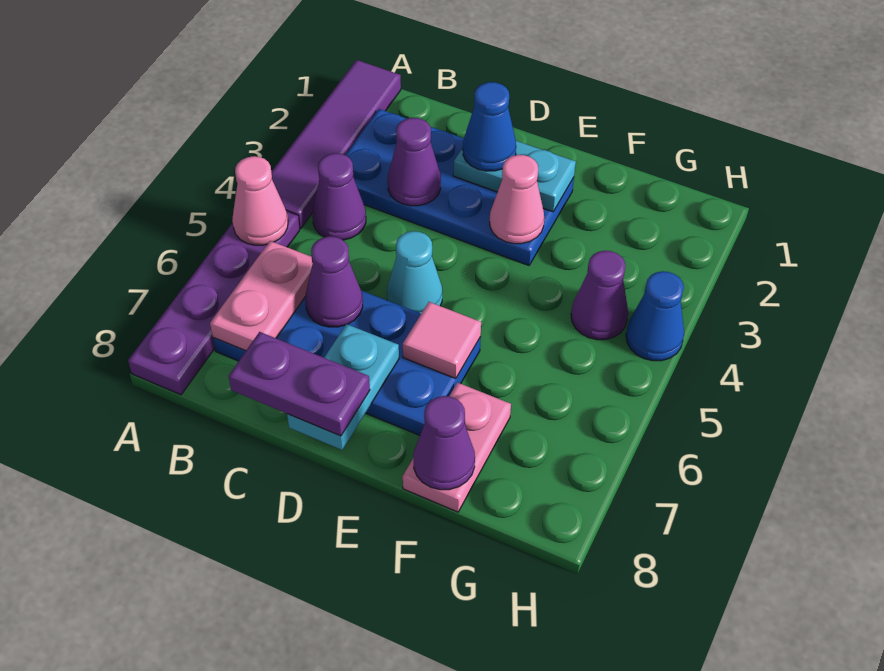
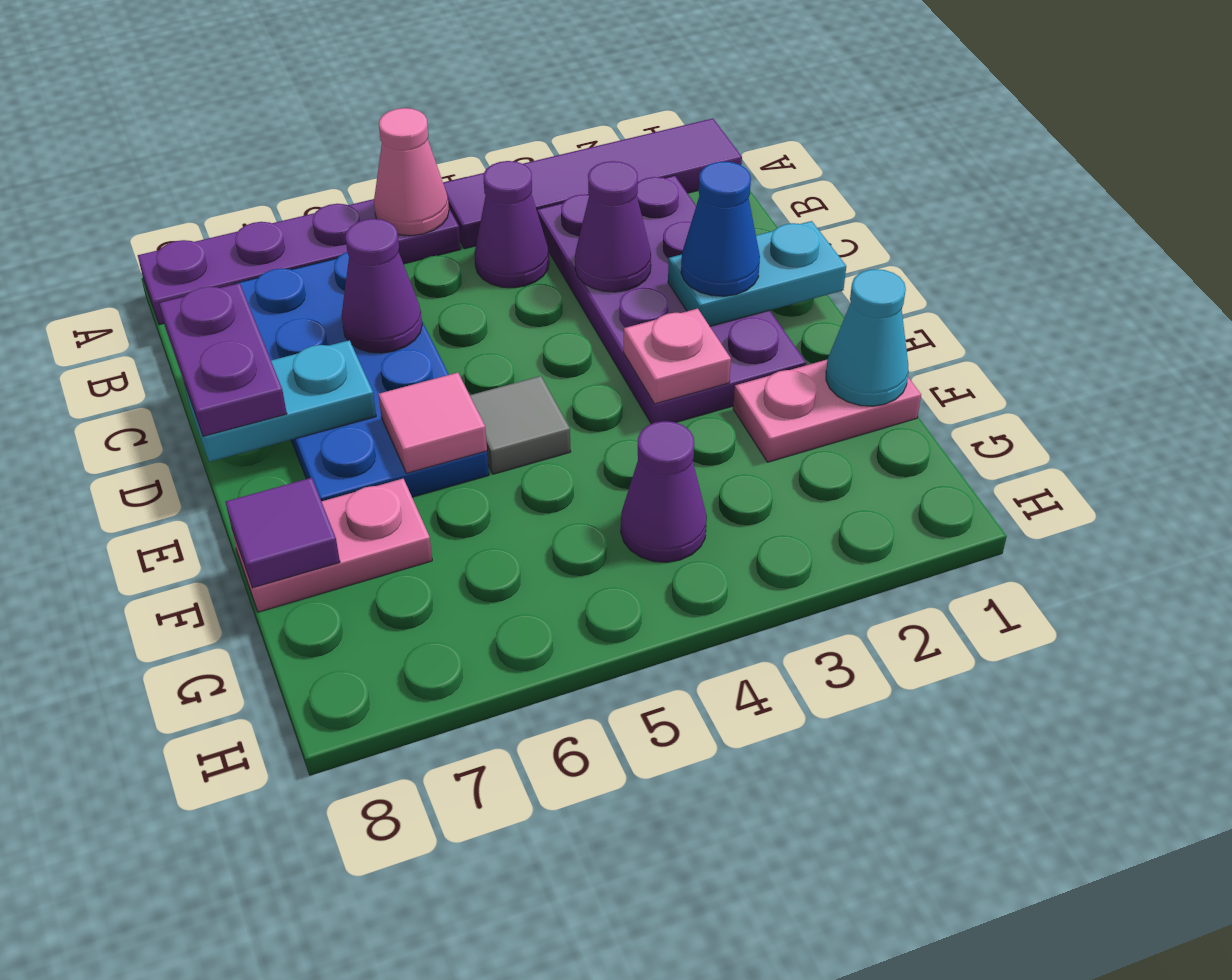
blue plate B2:E3 level 1 -> purple plate B2:E3 level 1
pink plate B6:B7 level 2 -> pink plate F1:F2 level 1
cyan plate D2:E2 level 2 -> cyan plate D1:D2 level 2
cyan cone D5 level 1 -> cyan cone F1 level 2
pink cone E3 level 2 -> pink plate E3 level 2
none -> grey tile E5 level 1
purple cone F8 level 2 -> purple tile F8 level 2
blue cone H4 level 1 -> none

